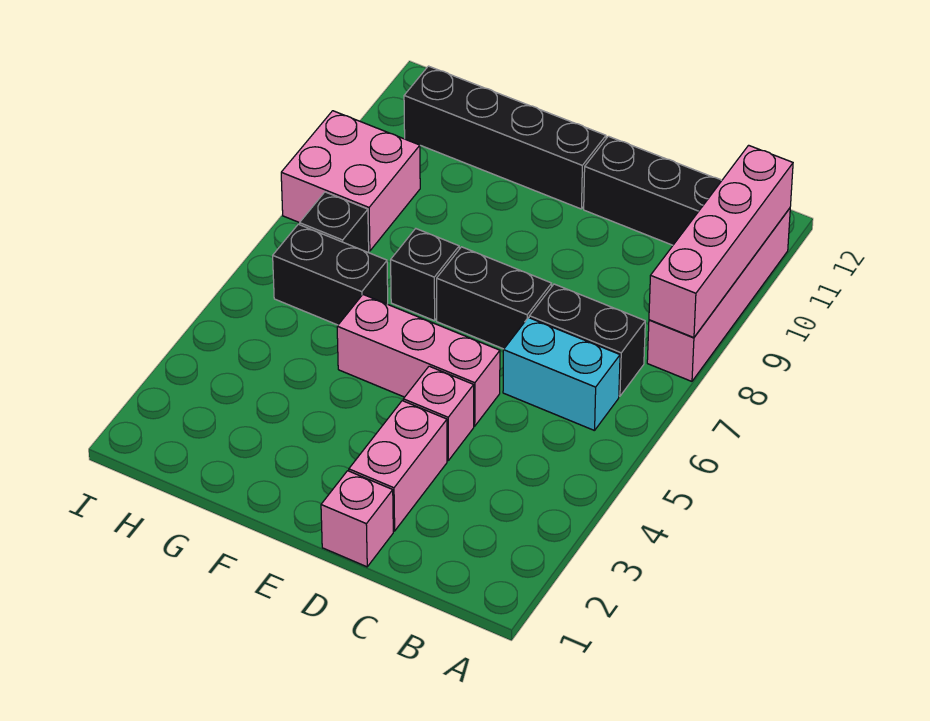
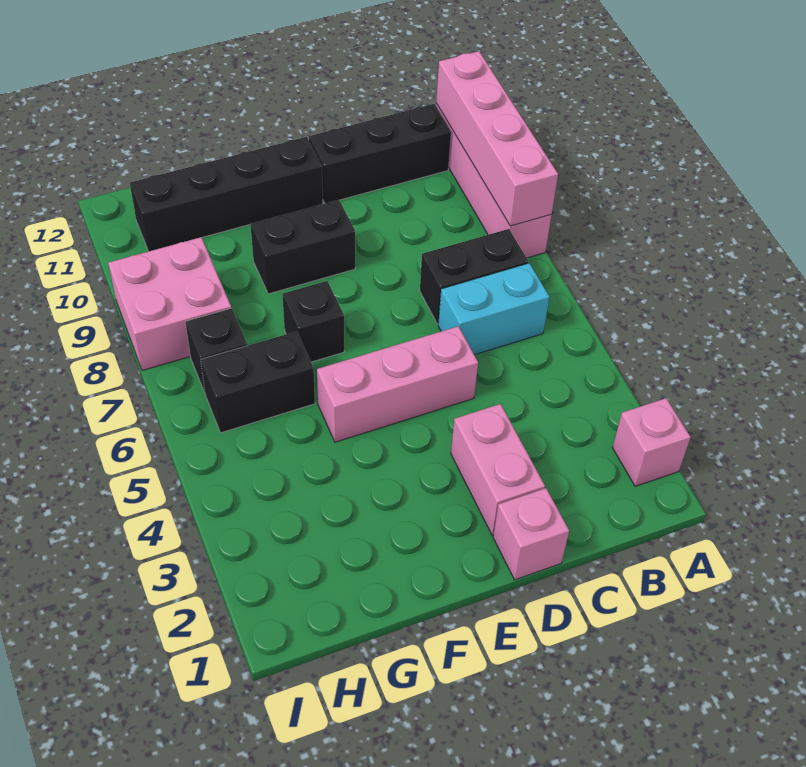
pink brick D4 level 1 -> pink brick A2 level 1
black brick D7:E7 level 1 -> black brick E9:F9 level 1

